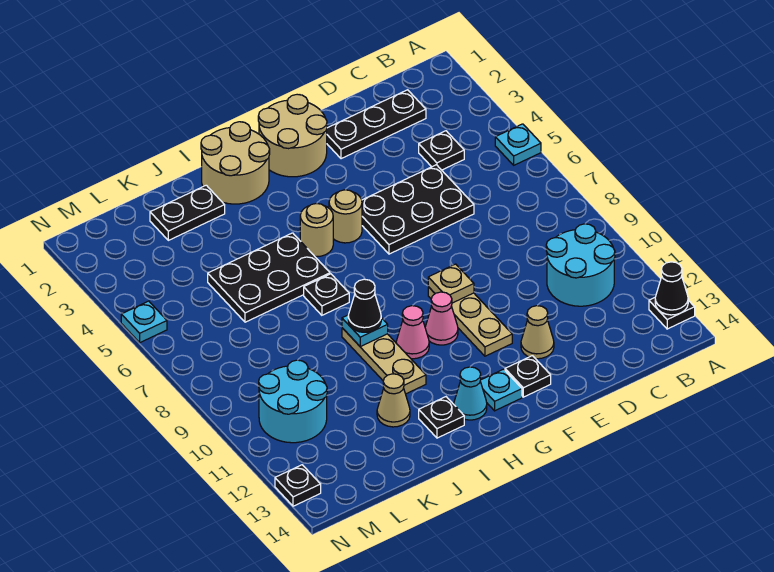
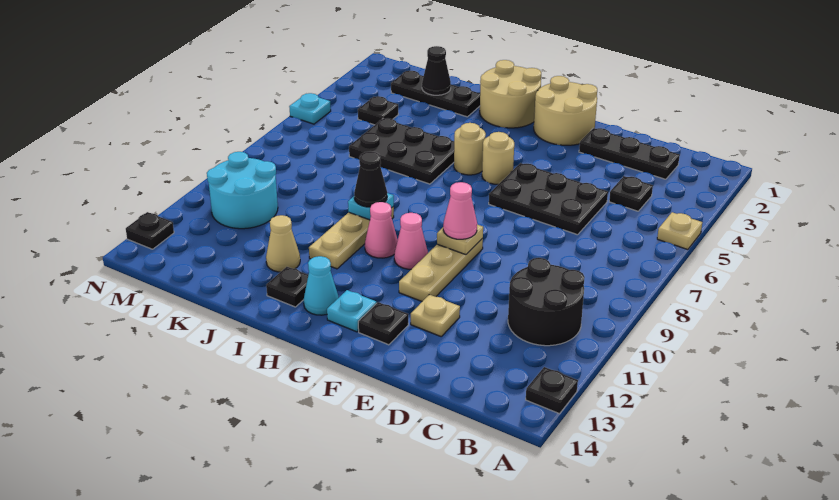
cyan plate A5 level 1 -> tan plate A5 level 1
black cone A13 level 2 -> black cone K2 level 2
cyan round brick B10:C11 level 1 -> black round brick B10:C11 level 1
tan cone E12 level 1 -> tan plate E12 level 1
none -> pink cone F9 level 3
black plate I7 level 1 -> black plate L4 level 1
black plate J2:K2 level 1 -> black plate J2:L2 level 1

